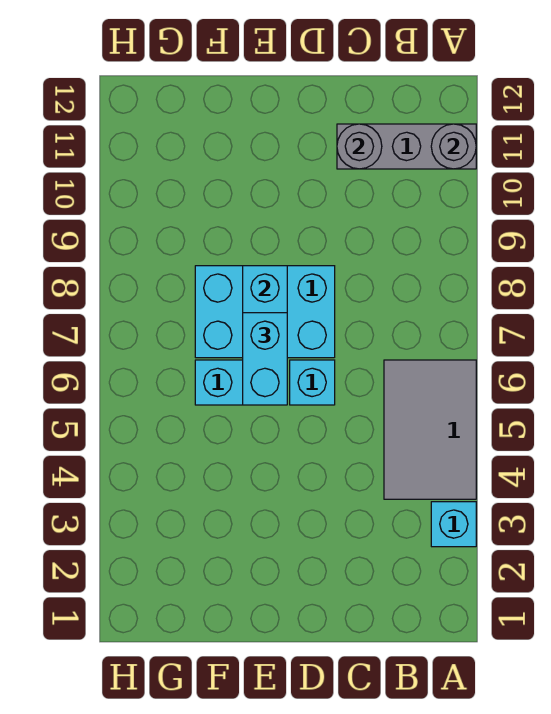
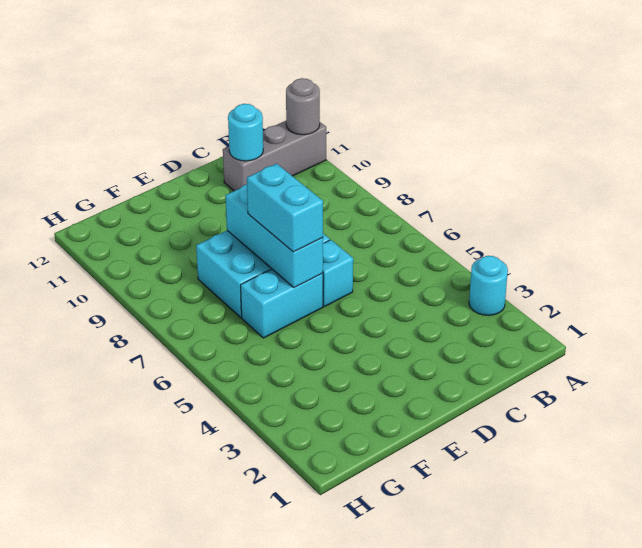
cyan brick A3 level 1 -> cyan round brick A3 level 1
grey tile A4:B6 level 1 -> none
grey round brick C11 level 2 -> cyan round brick C11 level 2

